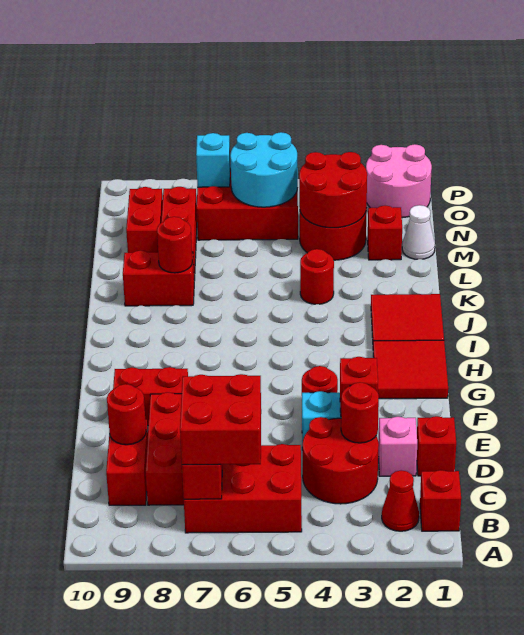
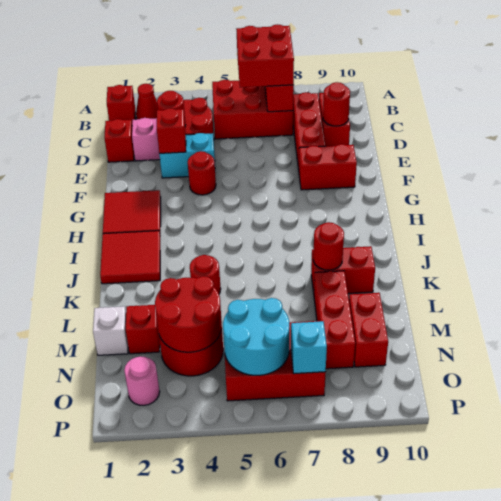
white cone M1 level 1 -> white brick M1 level 1
pink round brick O1:P2 level 1 -> pink round brick O2 level 1

